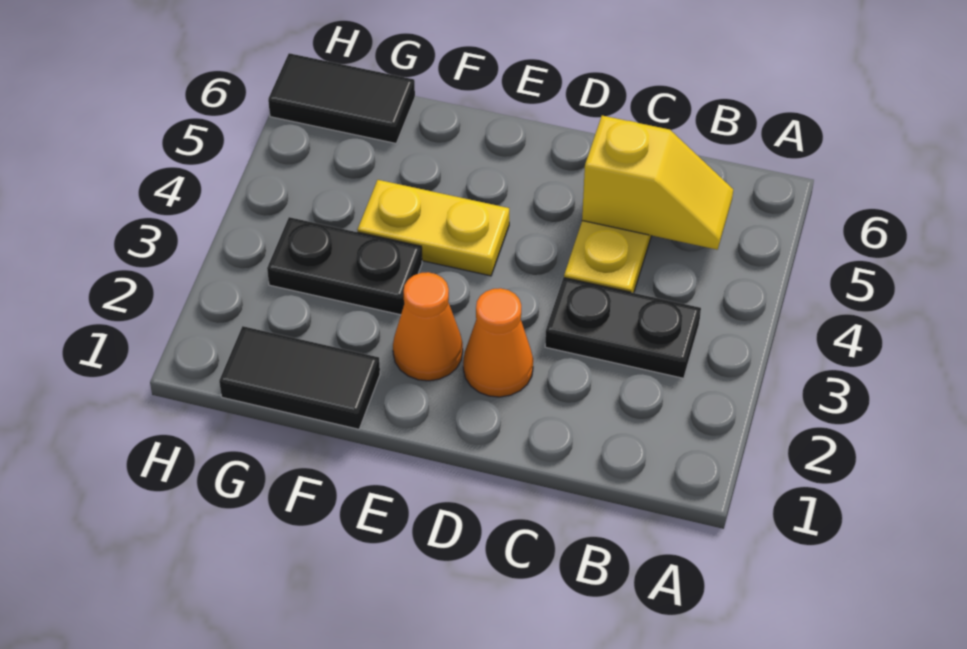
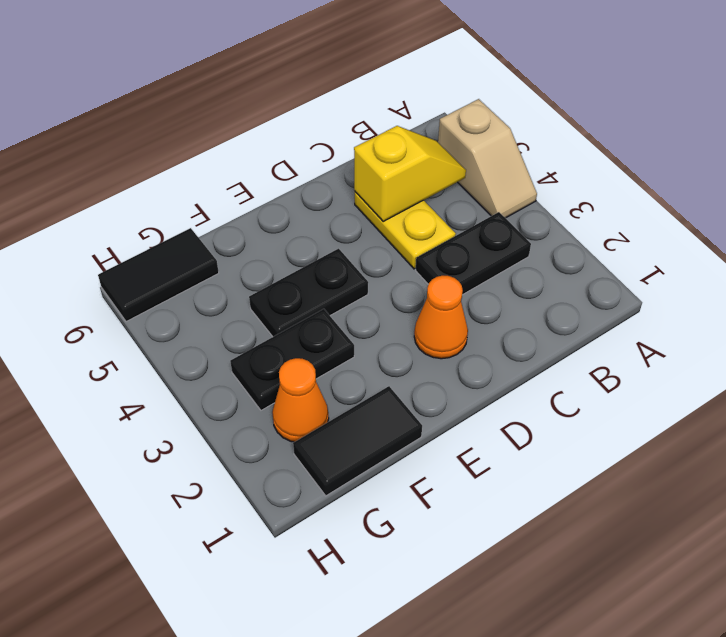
none -> tan slope A4:A5 level 1 top 5
orange cone E2 level 1 -> orange cone G2 level 1
yellow plate E4:F4 level 1 -> black plate E4:F4 level 1

